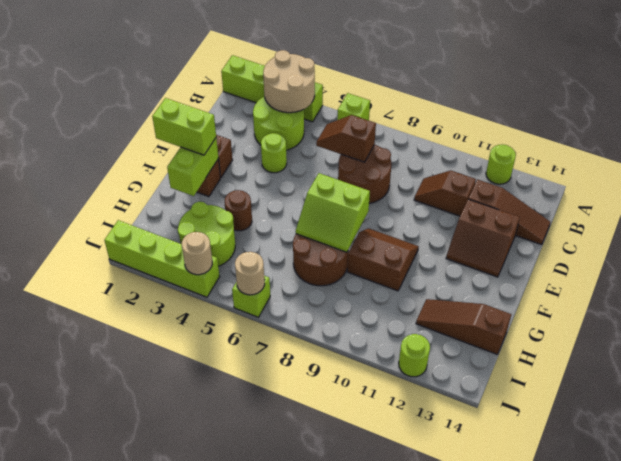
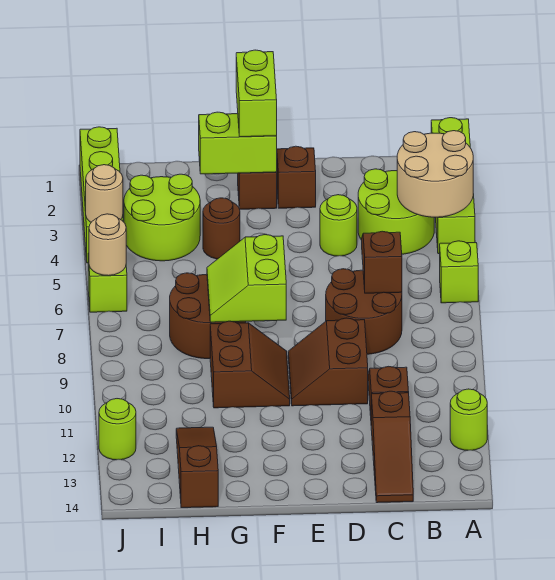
brown slope D12:E13 level 1 top D -> brown slope D9:E10 level 1 top D

